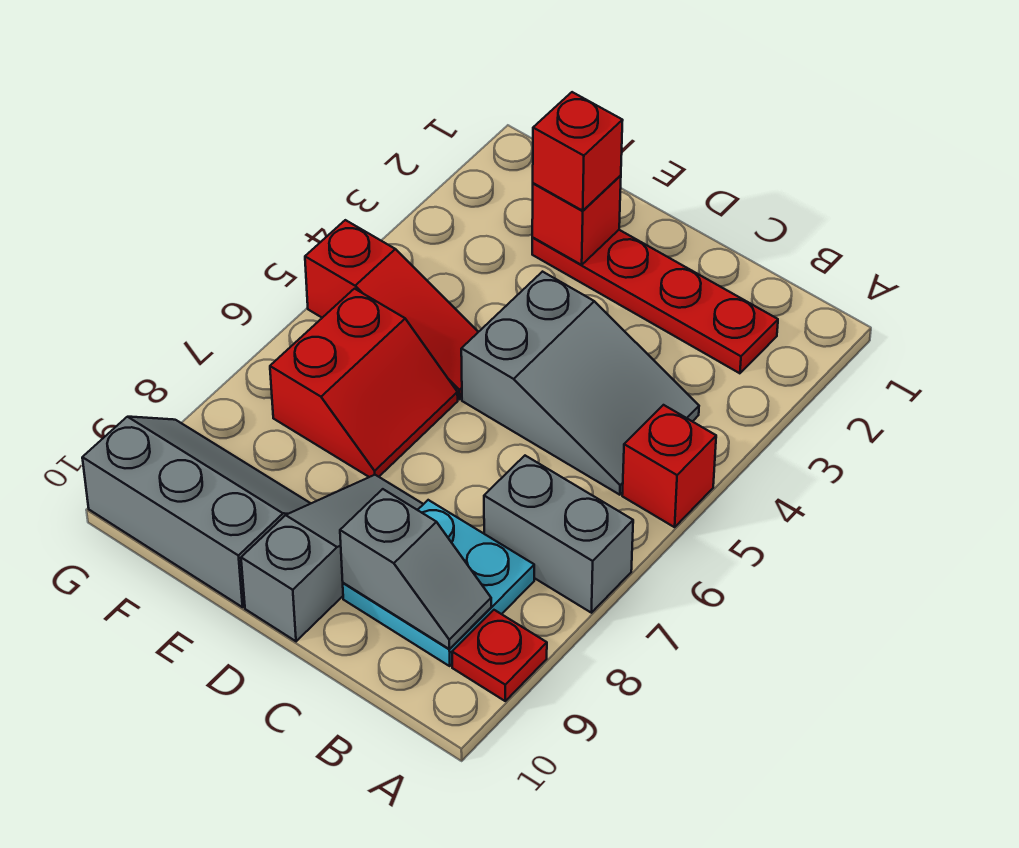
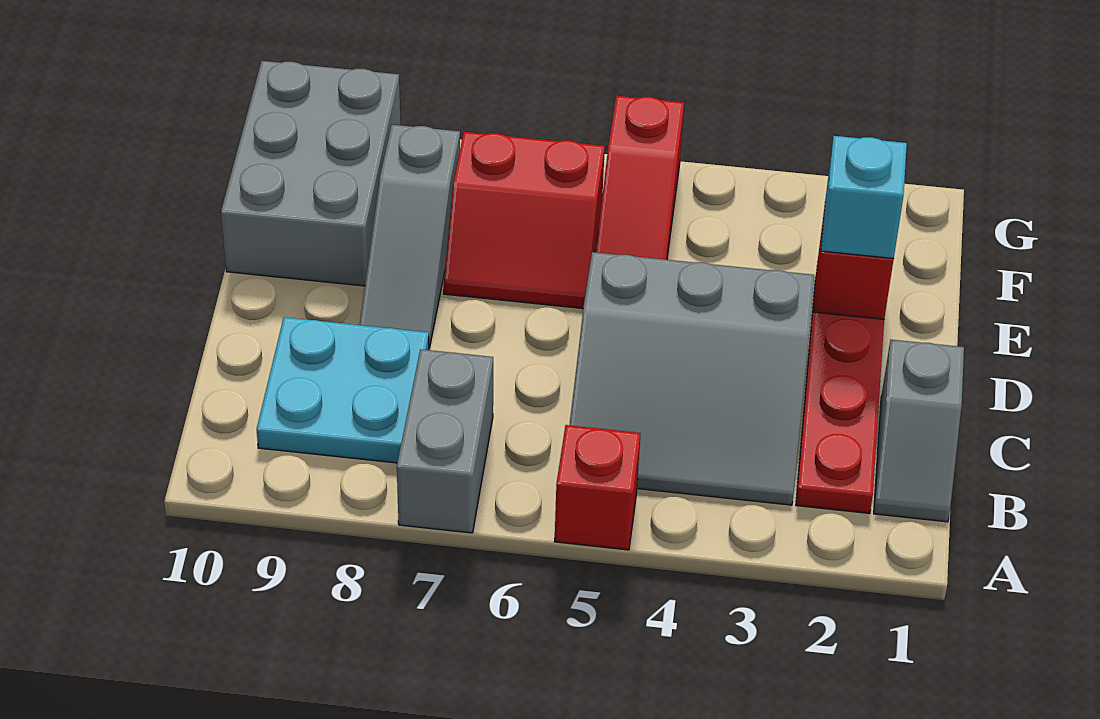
red plate A9 level 1 -> none
grey slope B4:D5 level 1 top D -> grey slope B3:D5 level 1 top D
grey slope B9:C9 level 2 top C -> grey slope B1:C1 level 1 top C
grey slope D8:D10 level 1 top 10 -> grey slope D8:F8 level 1 top F
red brick E2 level 3 -> cyan brick E2 level 3
grey slope E9:G10 level 1 top 10 -> grey brick E9:G10 level 1

